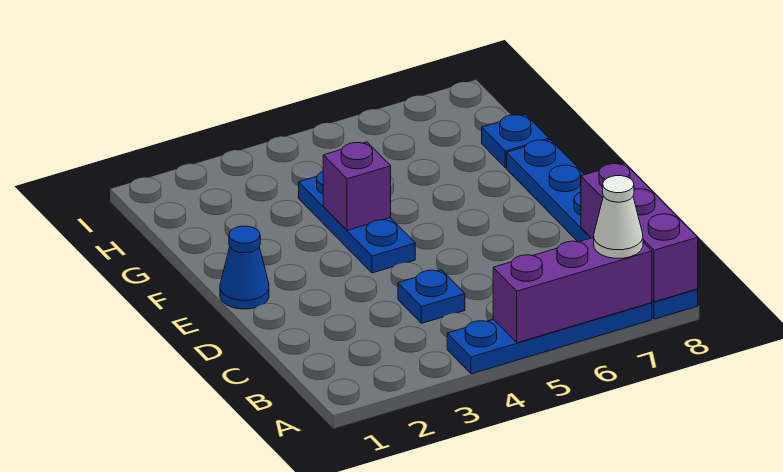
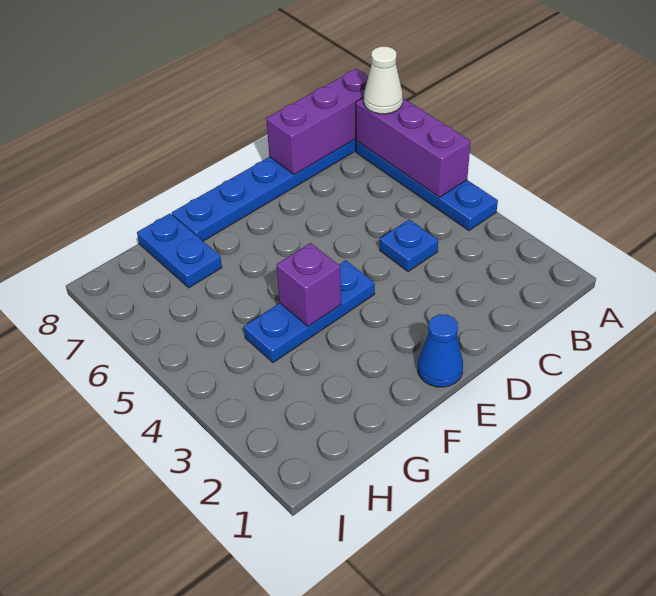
blue plate G8 level 1 -> blue plate G7:G8 level 1

